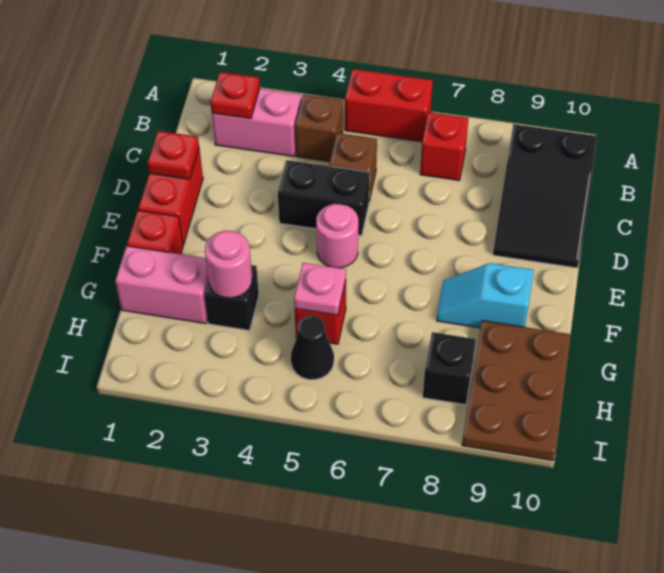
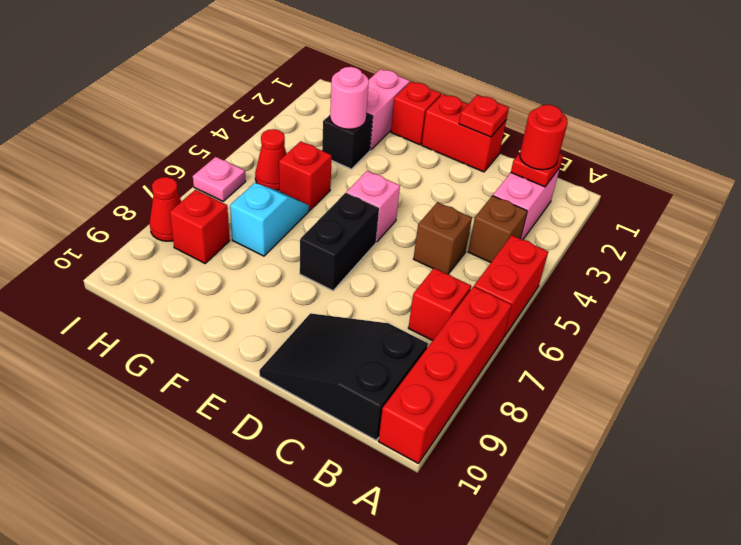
none -> red brick A7:A10 level 1
none -> red round brick B2 level 3
black brick D4:D5 level 1 -> black brick E6:E7 level 1
pink round brick E5 level 1 -> pink brick E5 level 1
cyan slope F8:F9 level 1 top 9 -> cyan slope G6:G7 level 1 top 7
pink plate G5 level 2 -> pink plate I6 level 1
brown plate G9:I10 level 1 -> none
black cone H5 level 1 -> red cone H5 level 1
black brick H8 level 1 -> red brick H8 level 1
none -> red cone I8 level 1

